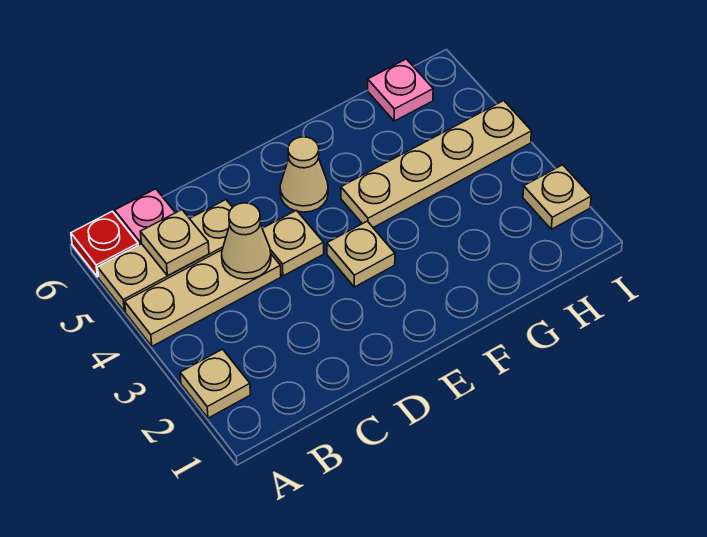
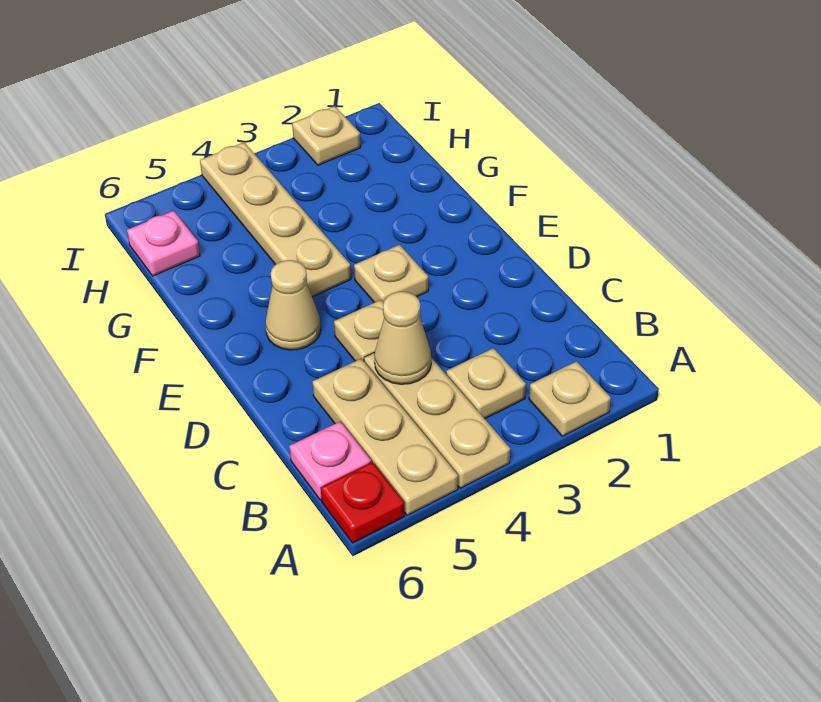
tan plate B5 level 2 -> tan plate B3 level 1

